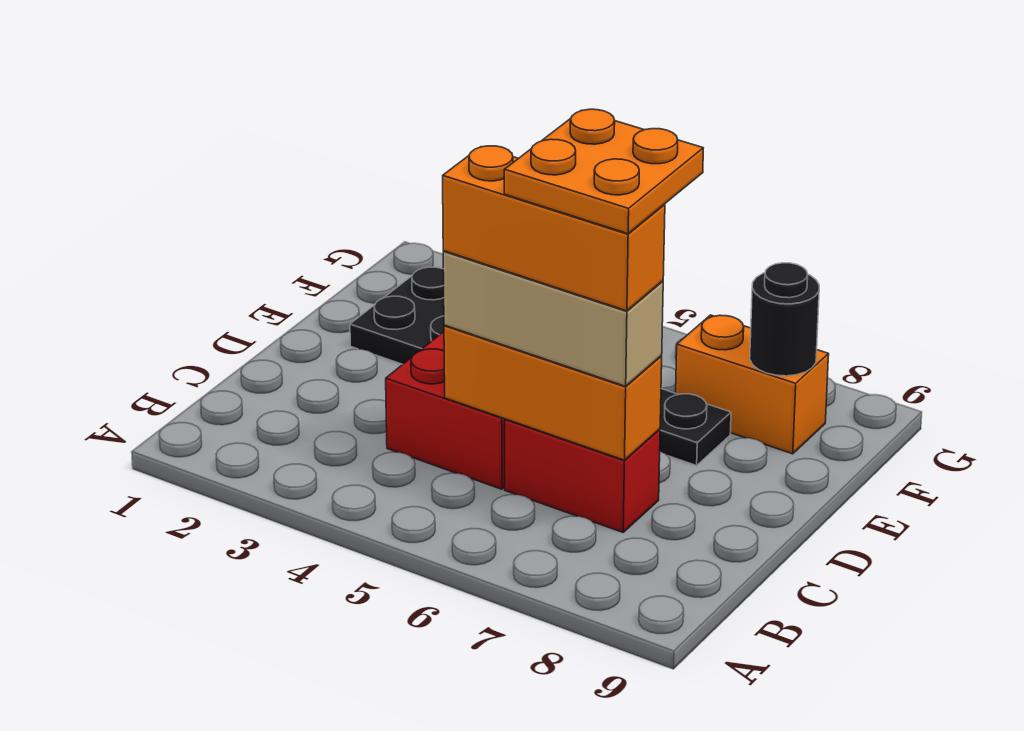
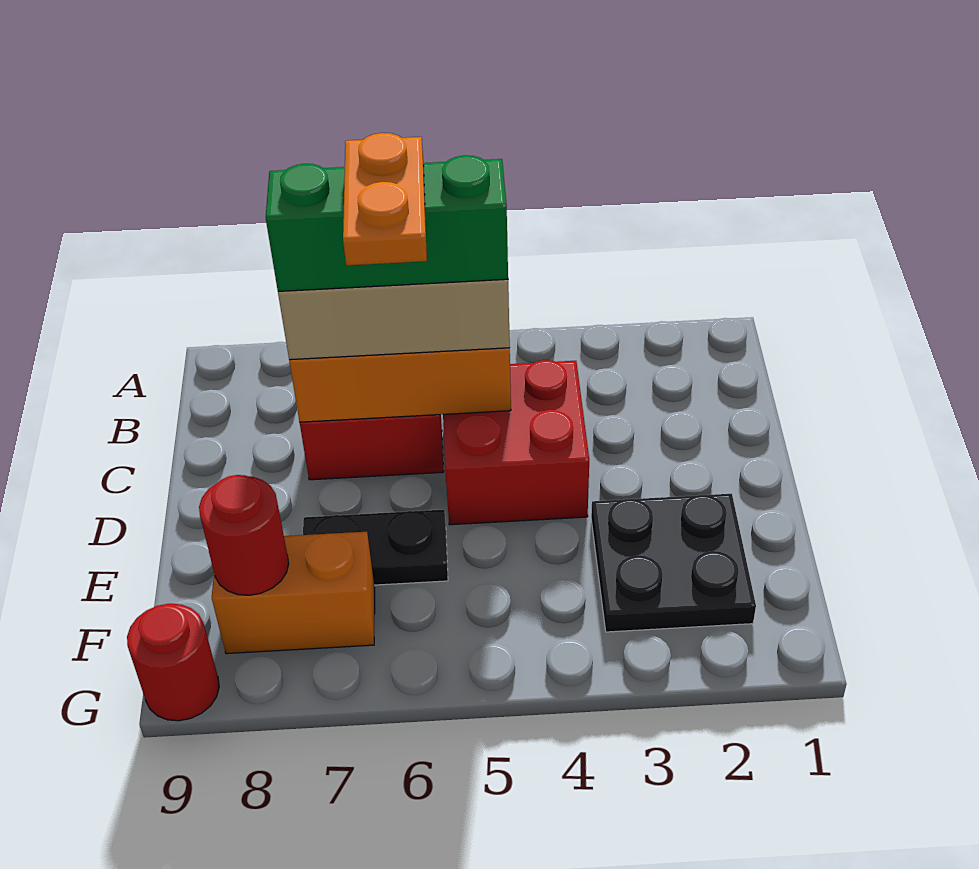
orange brick C5:C7 level 4 -> green brick C5:C7 level 4
orange plate C6:D7 level 5 -> orange plate C6:D6 level 5
black round brick F8 level 2 -> red round brick F8 level 2
none -> red round brick G9 level 1

